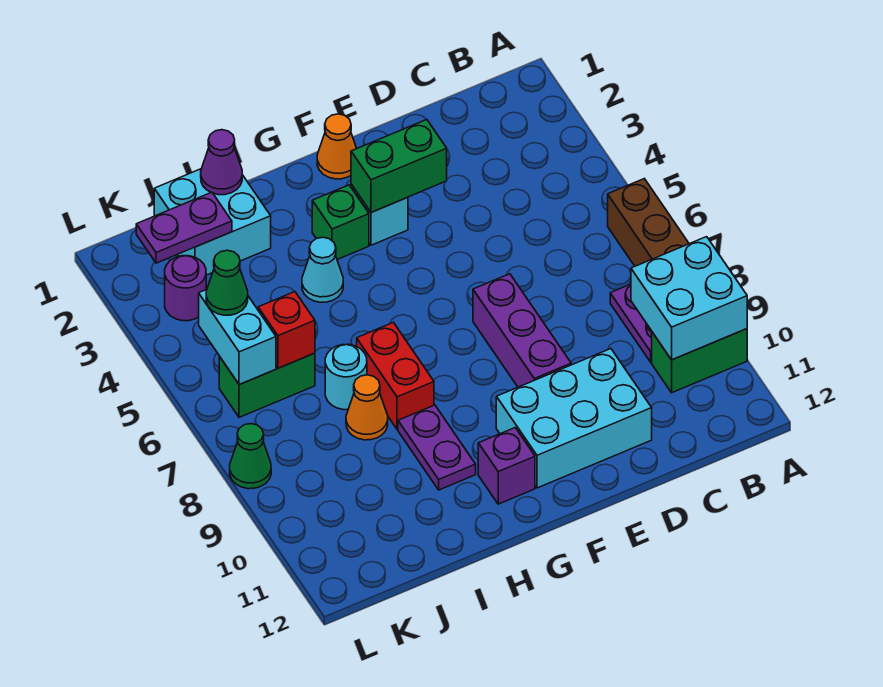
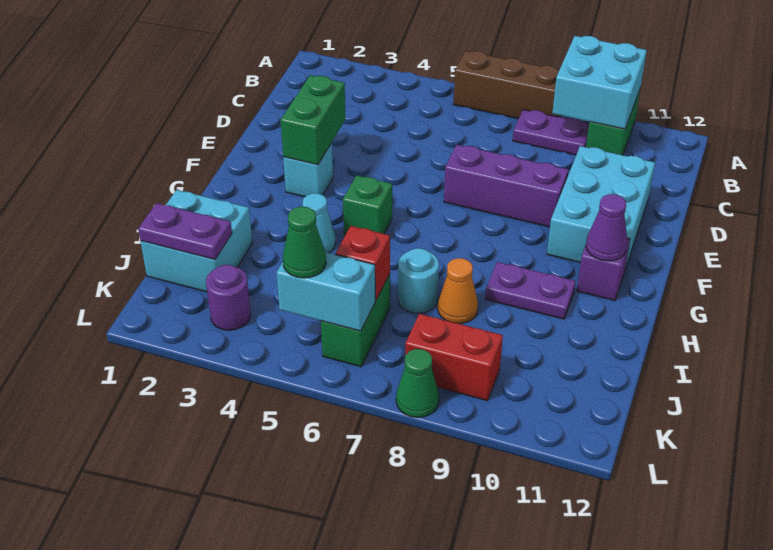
orange cone F1 level 1 -> none
green brick G3 level 1 -> green brick G5 level 1
red brick H7:H8 level 1 -> red brick K8:K9 level 1
purple cone I1 level 2 -> purple cone G11 level 2
purple plate J2:K2 level 2 -> purple plate J1:J2 level 2

